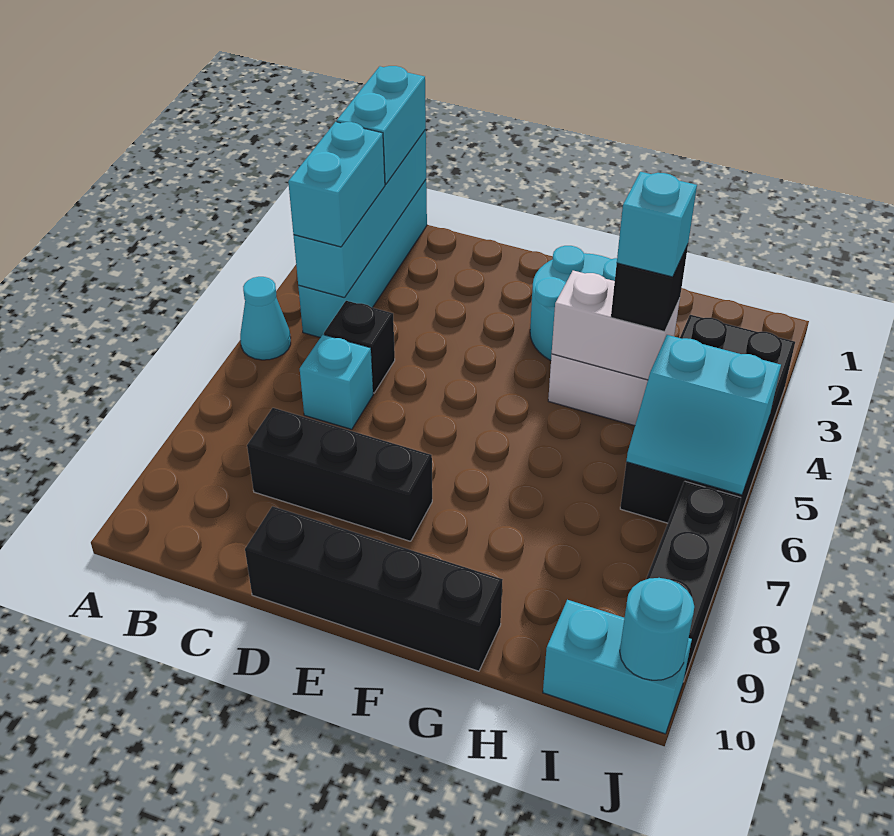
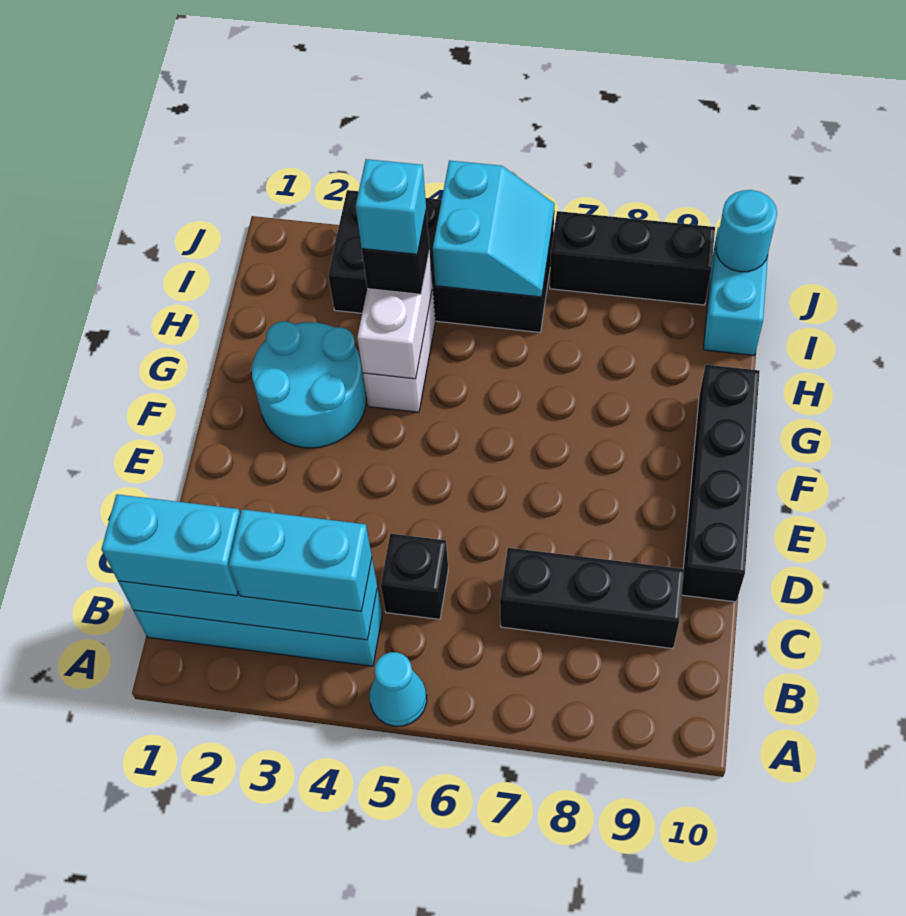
cyan brick C6 level 1 -> none
black brick C8:E8 level 1 -> black brick C7:C9 level 1

